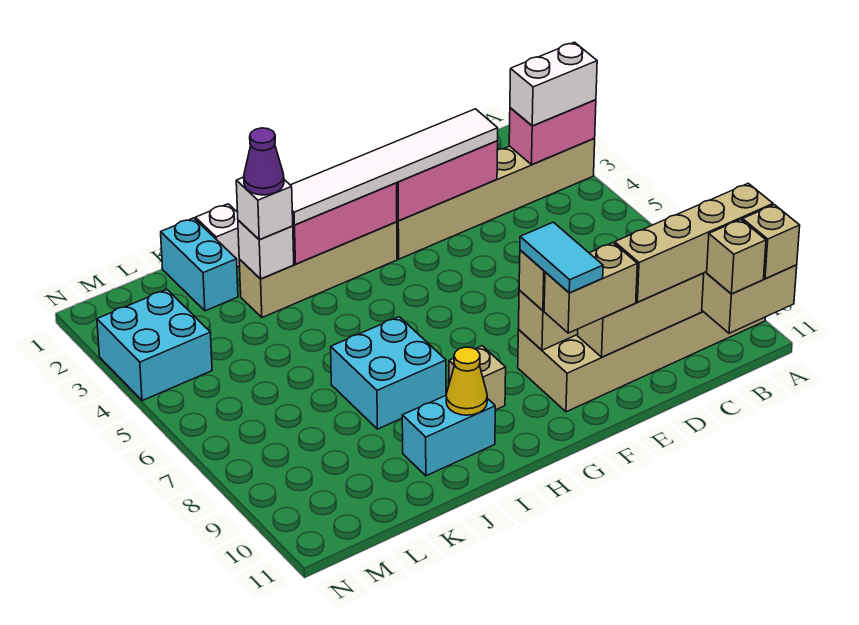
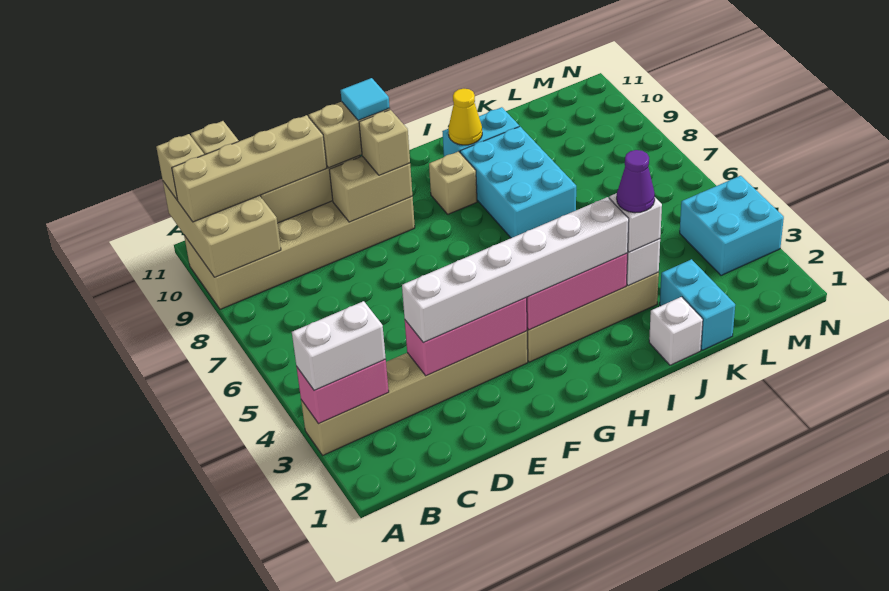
white tile D3:I3 level 3 -> white brick D3:I3 level 3
cyan tile F9:F10 level 4 -> cyan tile F10 level 4
cyan brick I7:J8 level 1 -> cyan brick I7:J9 level 1

